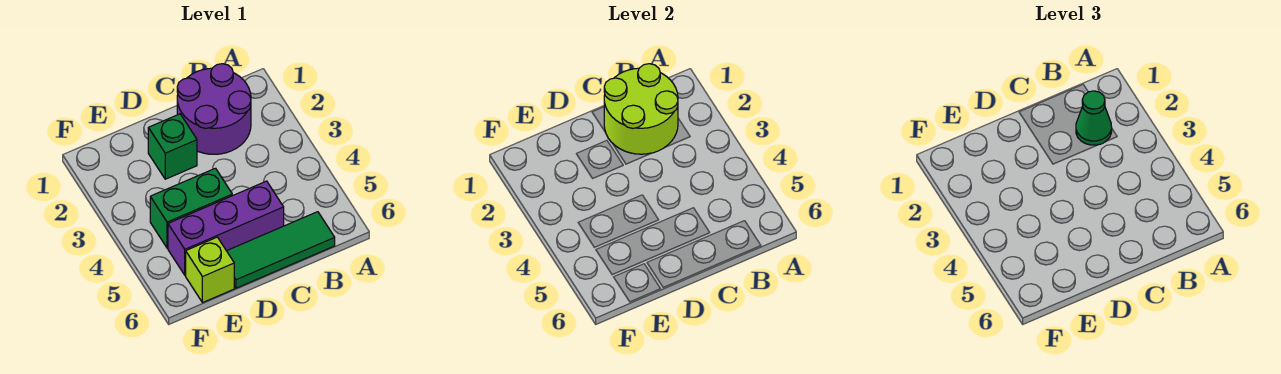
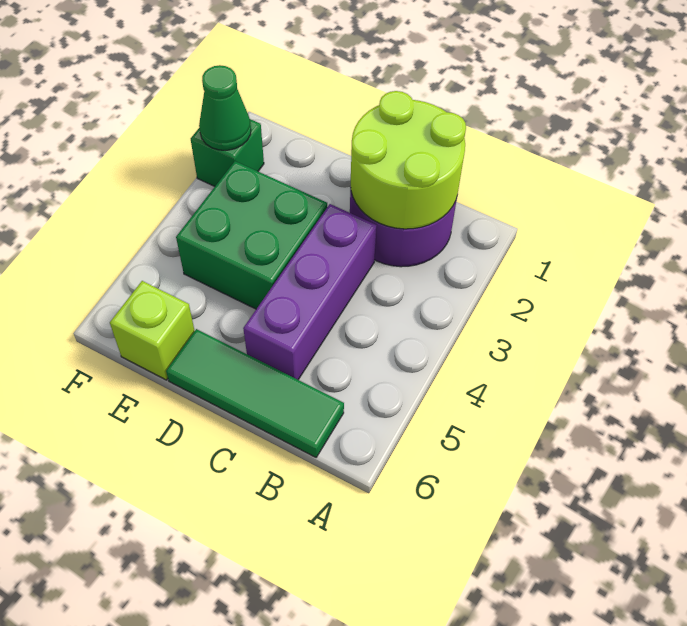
green cone B2 level 3 -> green cone F2 level 2
purple brick C5:E5 level 1 -> purple brick C3:C5 level 1
green brick D2 level 1 -> green brick F2 level 1
green brick D4:E4 level 1 -> green brick D3:E4 level 1

